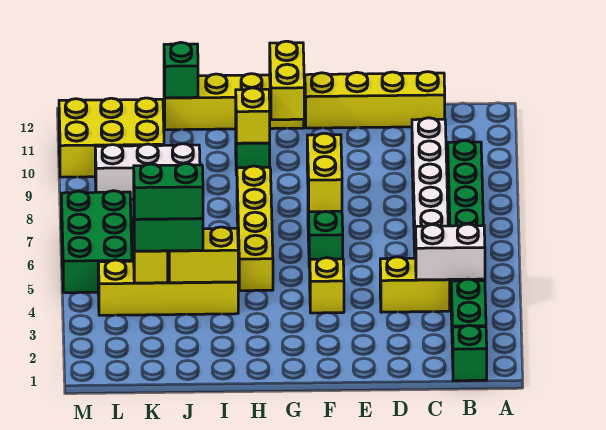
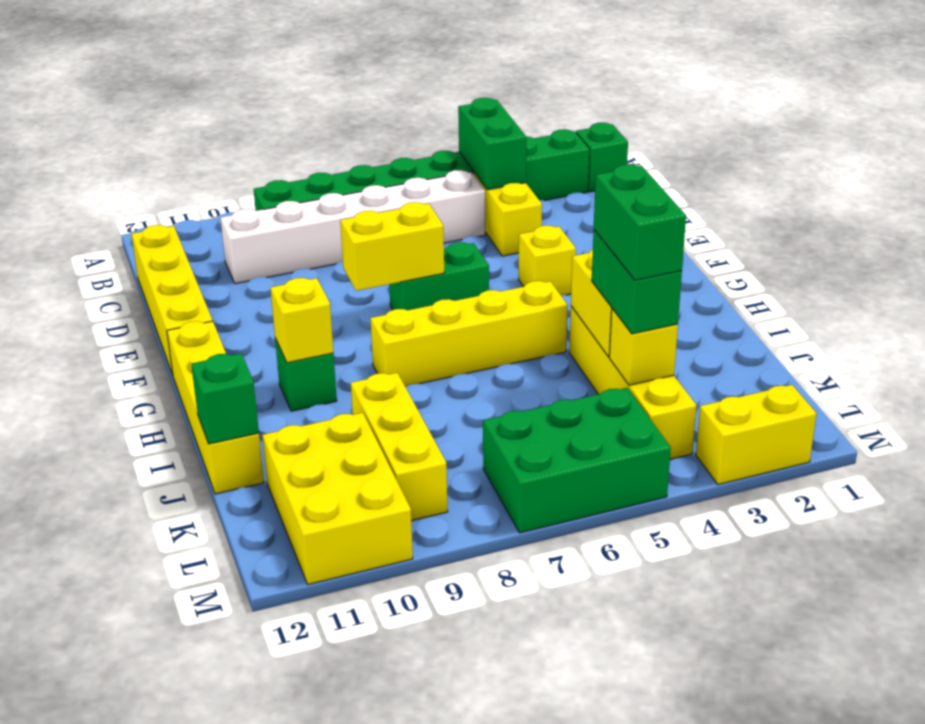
white brick B4:C4 level 2 -> green brick B4:C4 level 2
yellow brick G11:G12 level 2 -> yellow brick M2:M3 level 1
white brick J9:L9 level 1 -> yellow brick J9:L9 level 1

